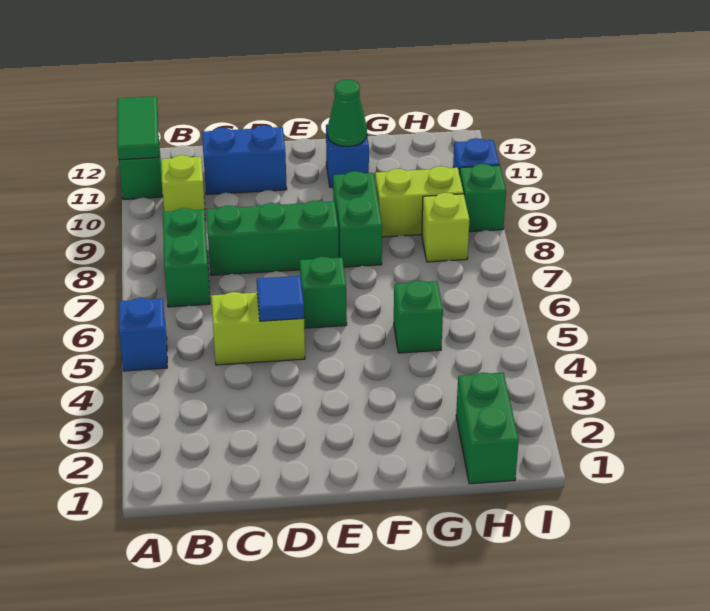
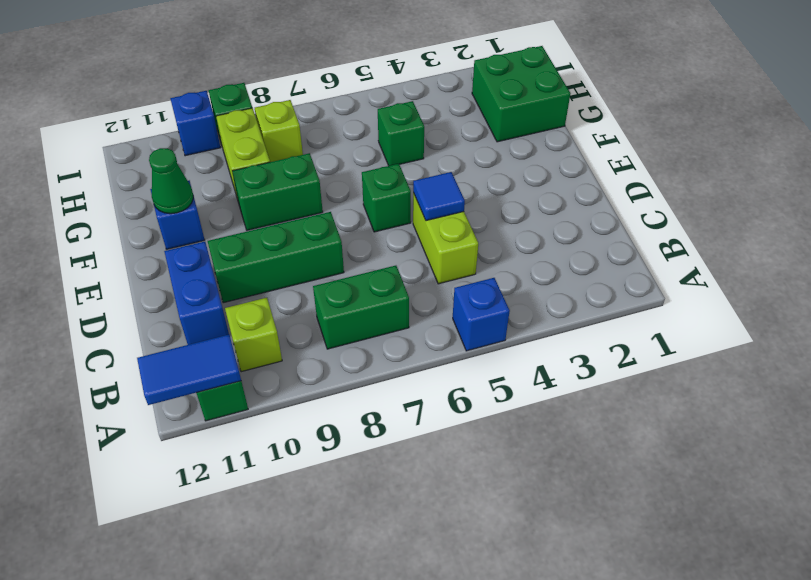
green tile A11:A12 level 2 -> blue tile A11:A12 level 2
green brick C8:E8 level 1 -> green brick D8:D10 level 1
green brick H1:H2 level 1 -> green brick G1:H2 level 1

